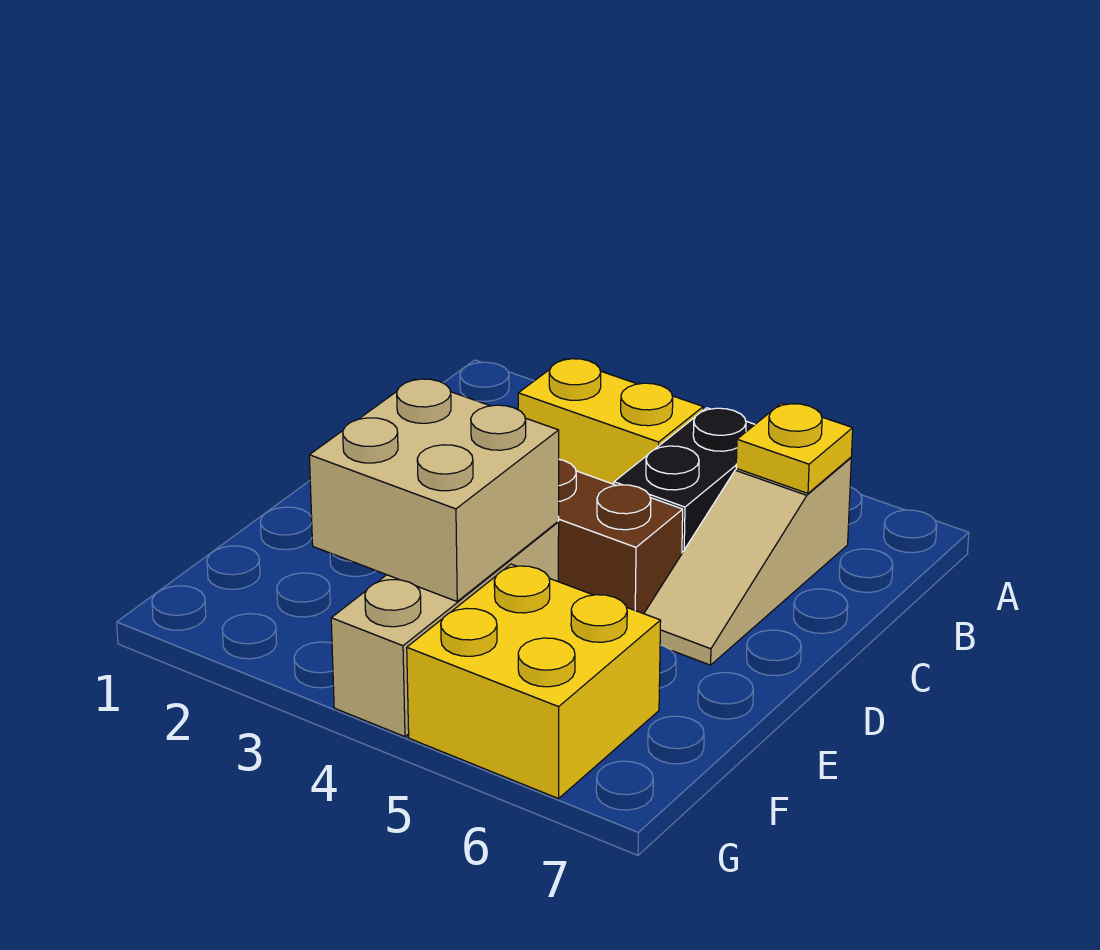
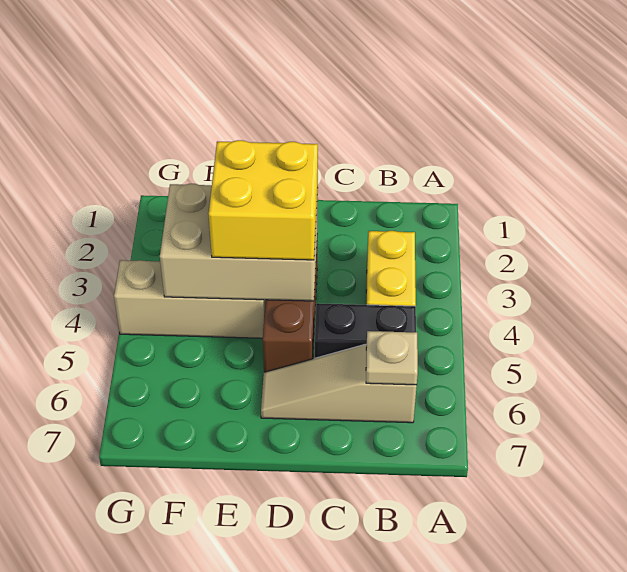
yellow plate B6 level 2 -> tan plate B6 level 2
tan brick E3:F4 level 2 -> tan brick D3:F4 level 2
yellow brick F5:G6 level 1 -> yellow brick D3:E4 level 3

